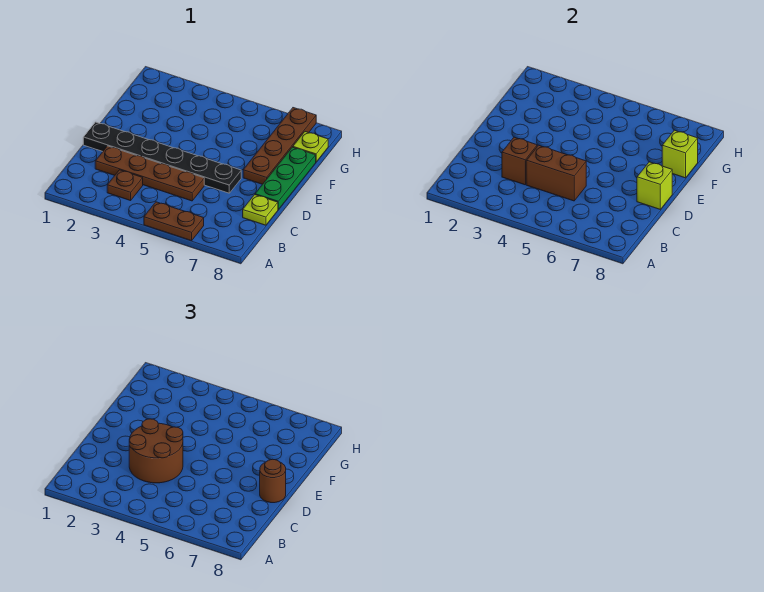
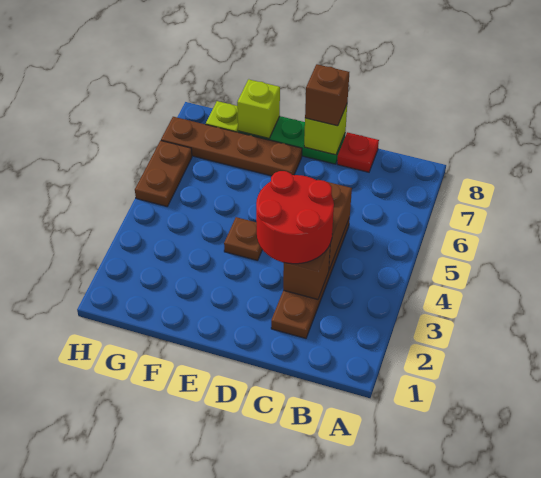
brown plate A5:A6 level 1 -> brown plate H5:H6 level 1
brown plate B3 level 1 -> brown plate E4 level 1
brown round brick C3:D4 level 3 -> red round brick C3:D4 level 3
lime plate C8 level 1 -> red plate C8 level 1
black plate D1:D6 level 1 -> none
brown round brick D8 level 3 -> brown brick D8 level 3

